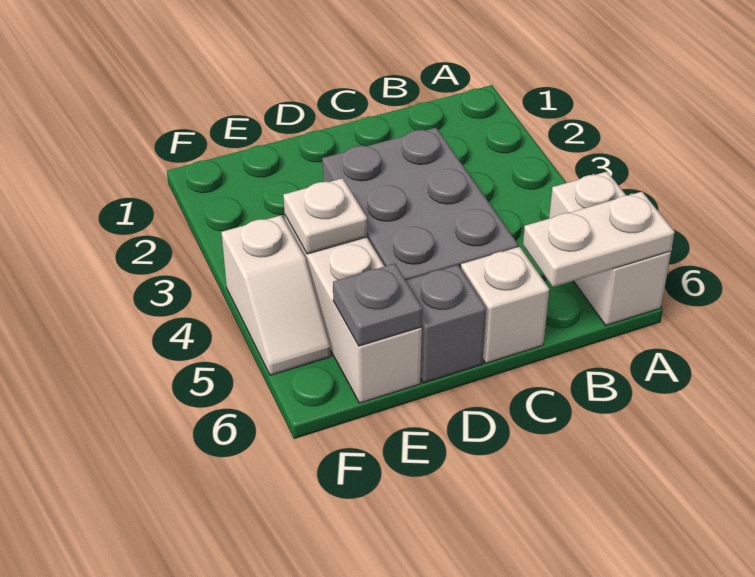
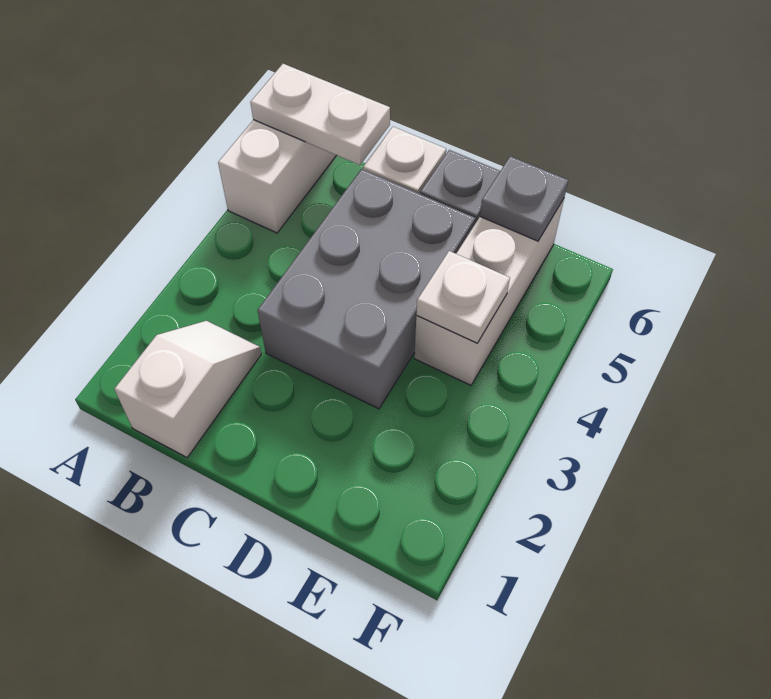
white slope F4:F5 level 1 top 4 -> white slope B1:B2 level 1 top 1

